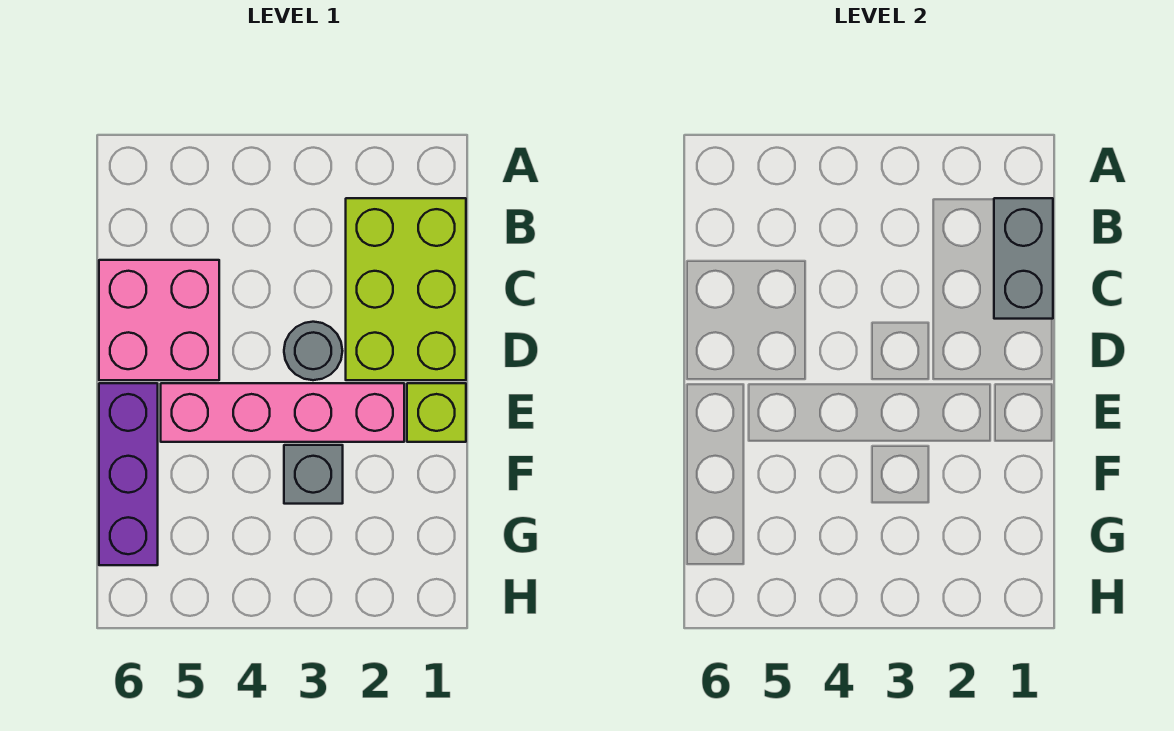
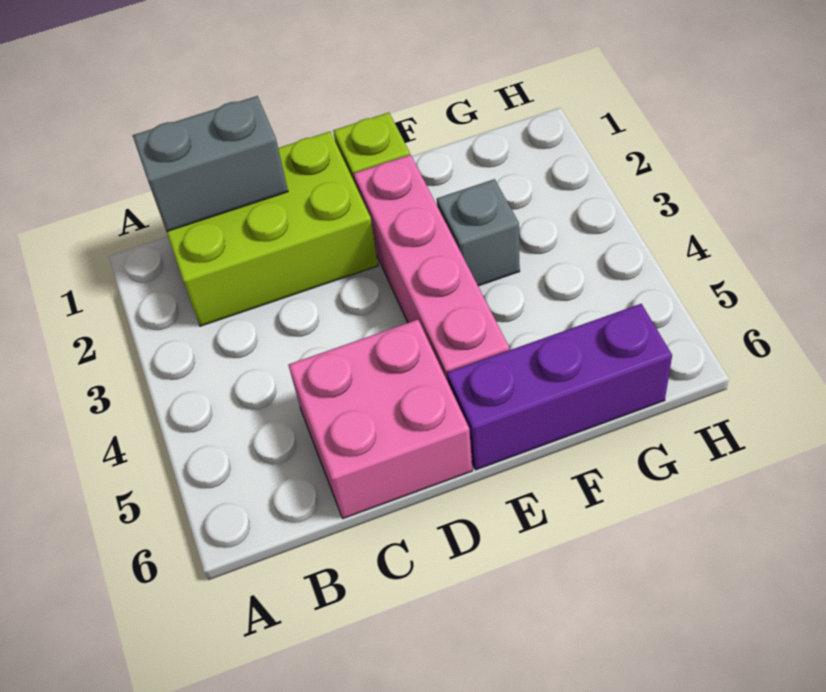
grey round brick D3 level 1 -> none

